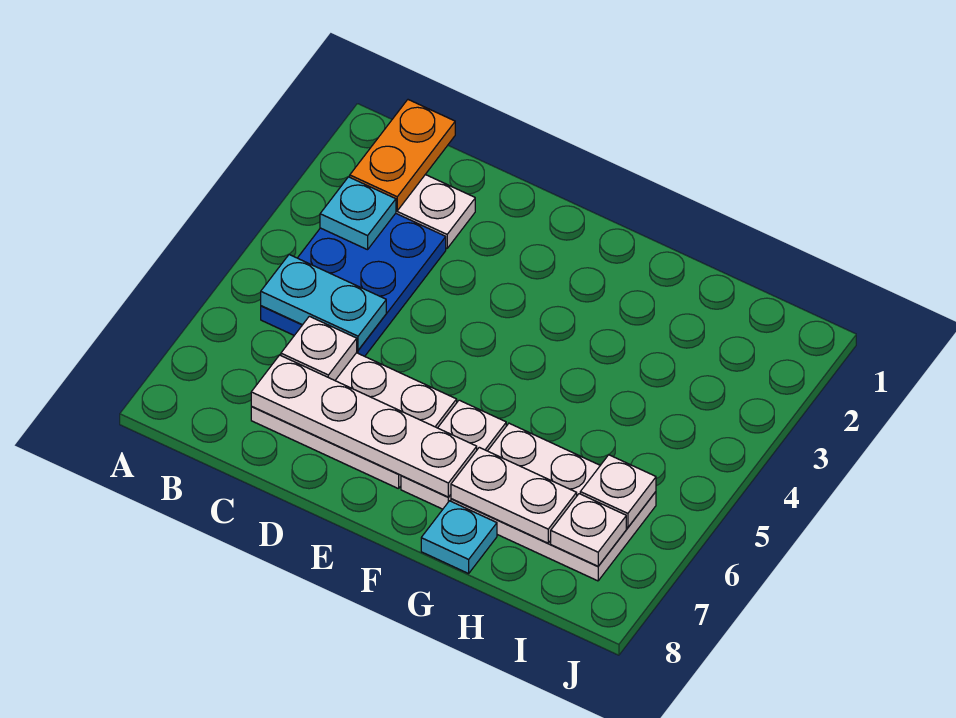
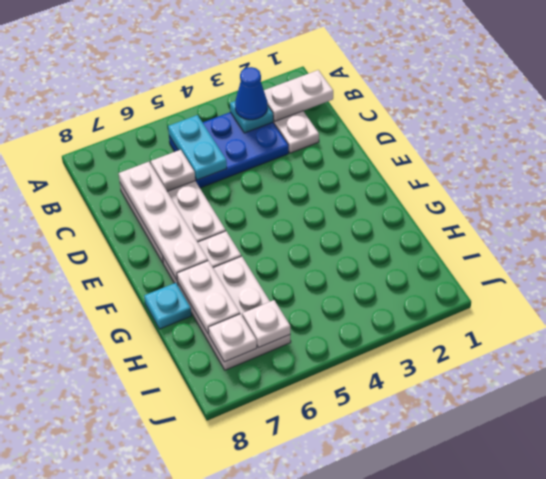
orange plate B1:B2 level 2 -> white plate B1:B2 level 2
none -> blue cone B3 level 3

